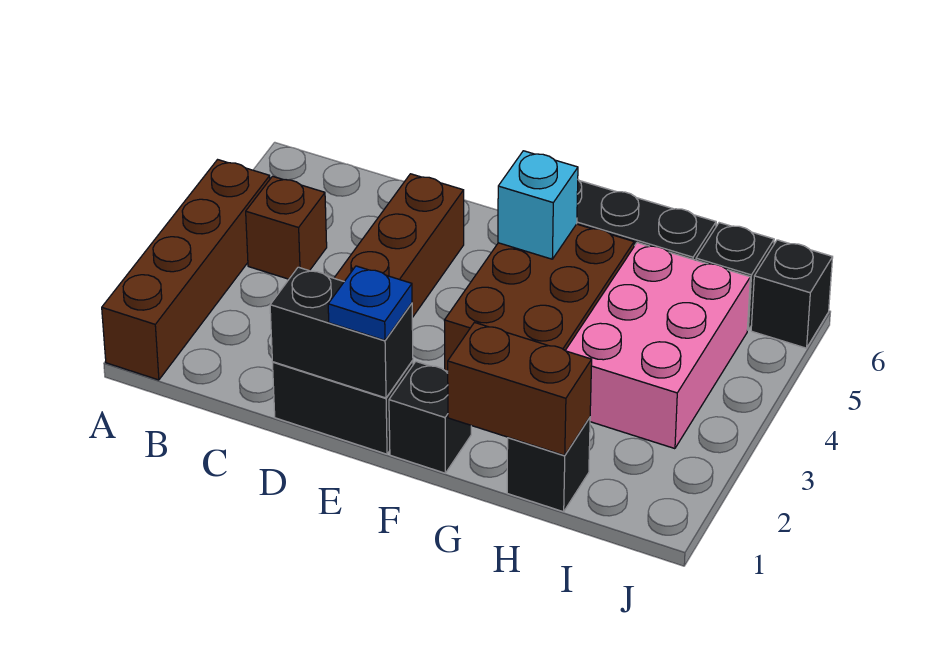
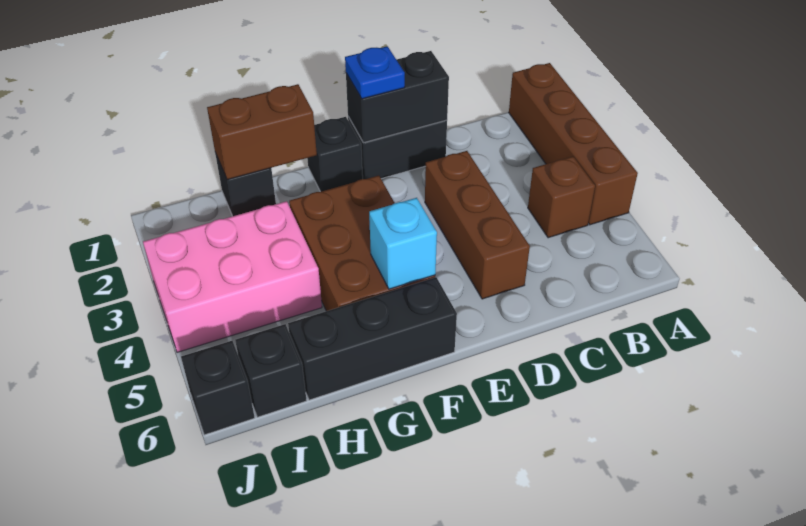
pink brick H3:I5 level 1 -> pink brick H3:J4 level 1

